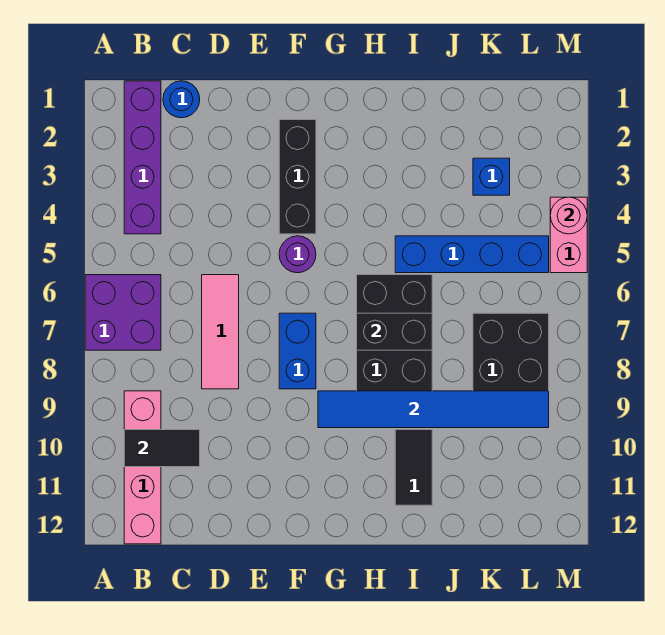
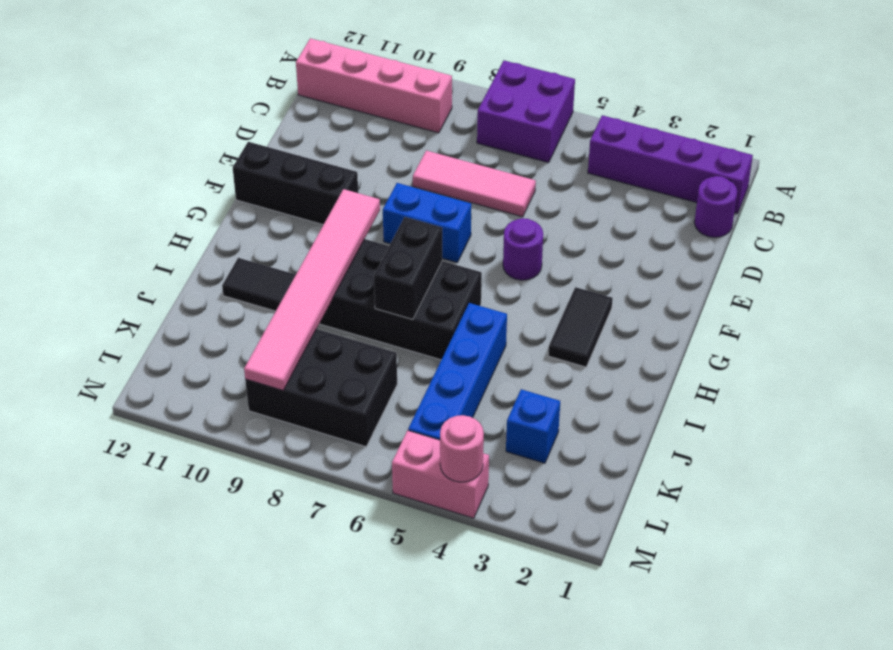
black tile B10:C10 level 2 -> black tile G3:H3 level 1
blue round brick C1 level 1 -> purple round brick C1 level 1
black brick F2:F4 level 1 -> black brick F10:F12 level 1
blue tile G9:L9 level 2 -> pink tile G9:L9 level 2

